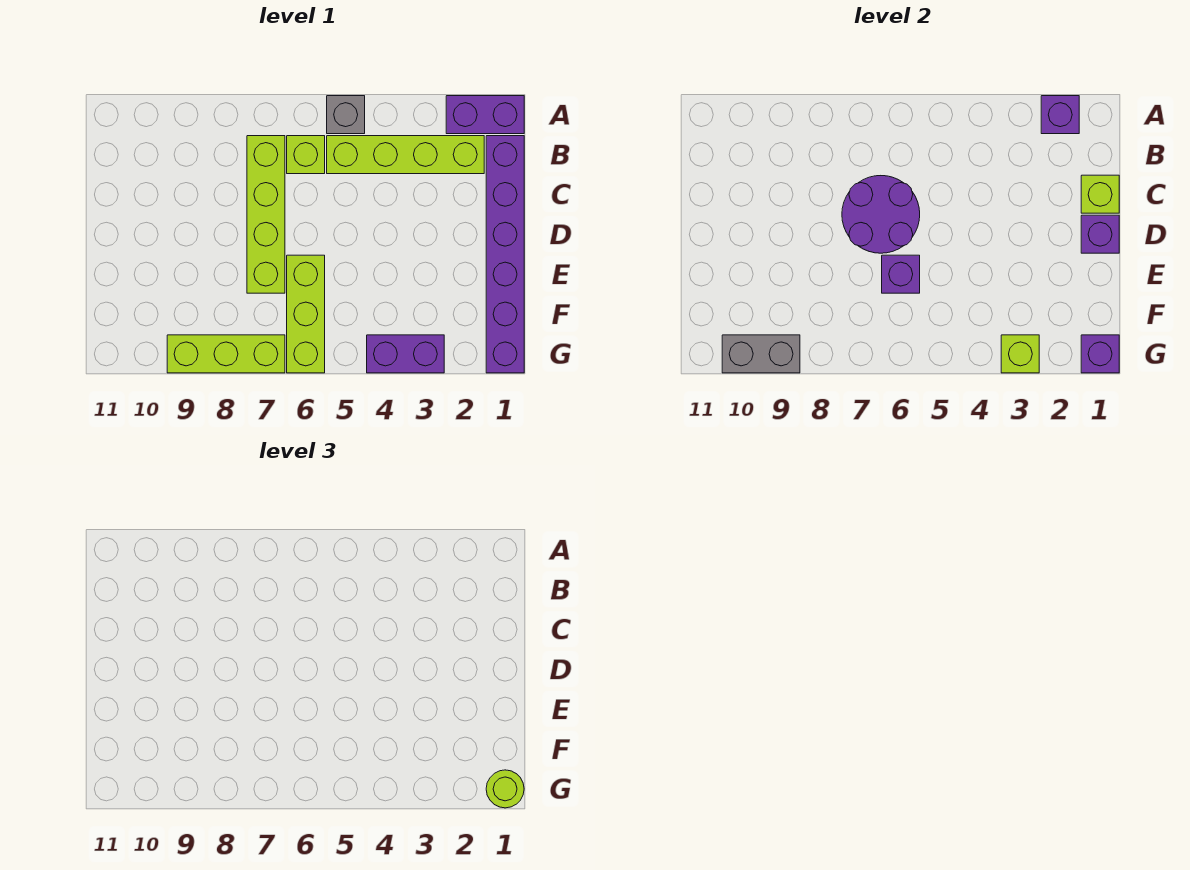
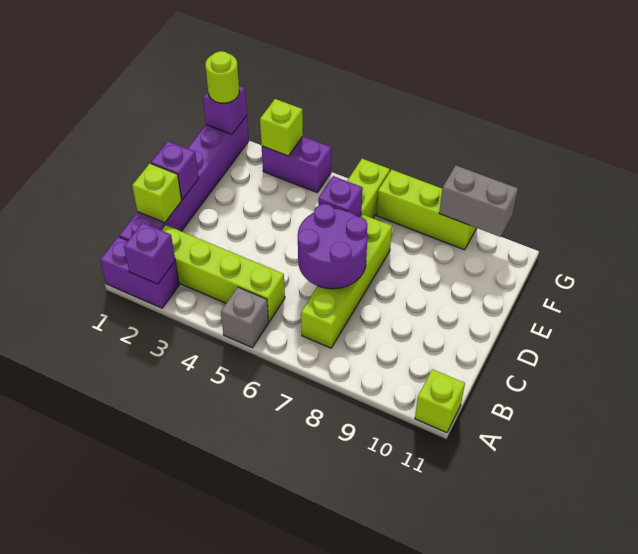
lime brick B6 level 1 -> lime brick A11 level 1

